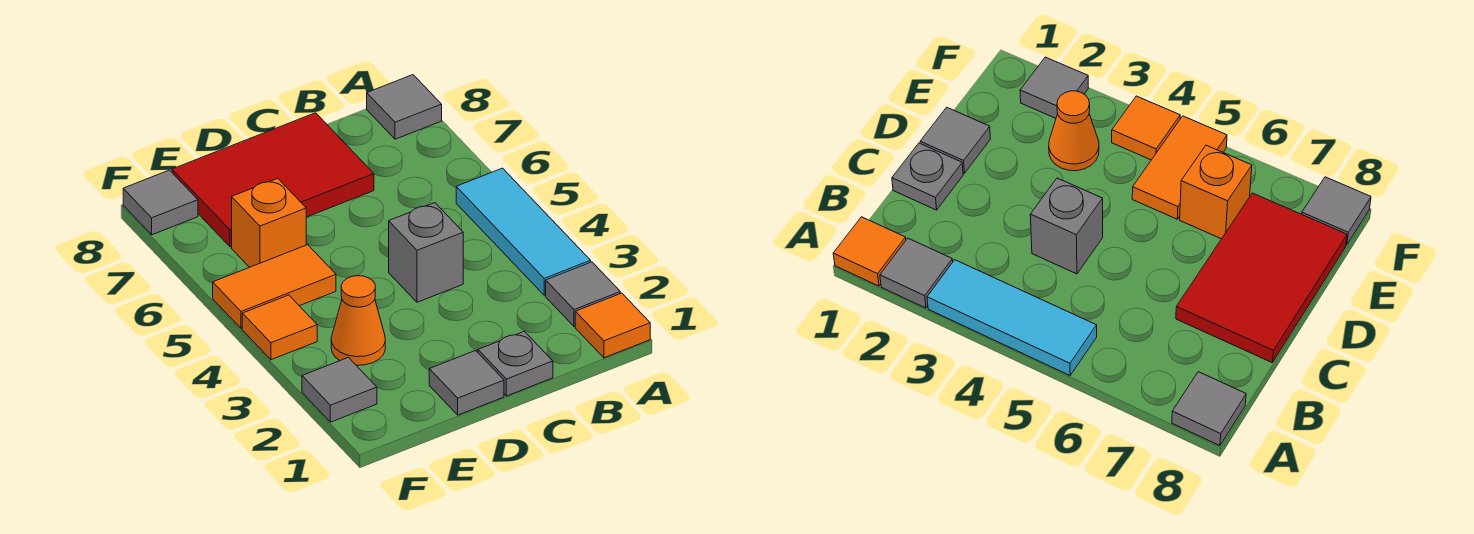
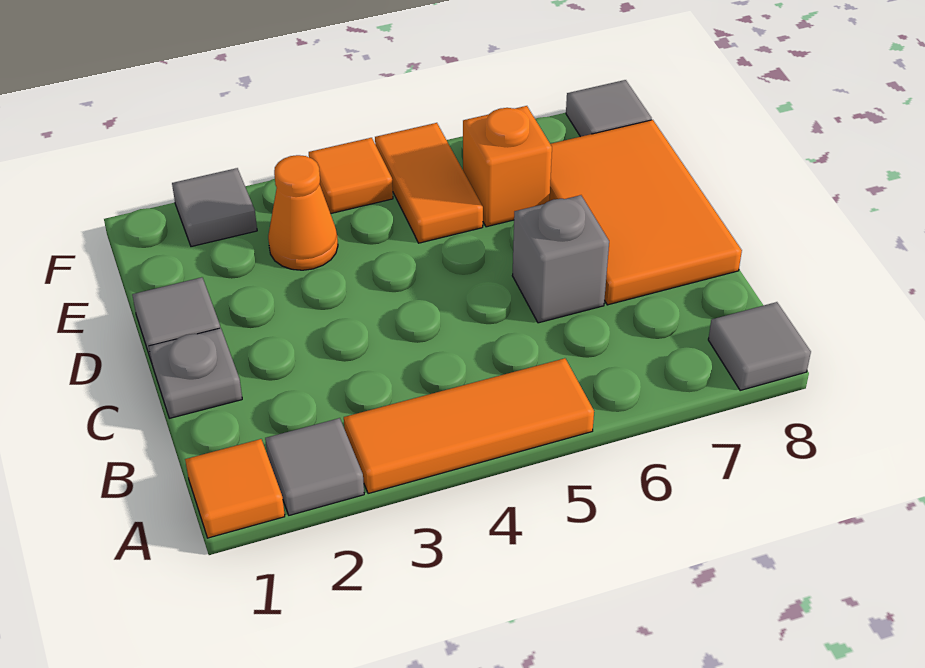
cyan tile A3:A5 level 1 -> orange tile A3:A5 level 1
grey brick C4 level 1 -> grey brick C6 level 1
red tile C7:E8 level 1 -> orange tile C7:E8 level 1

